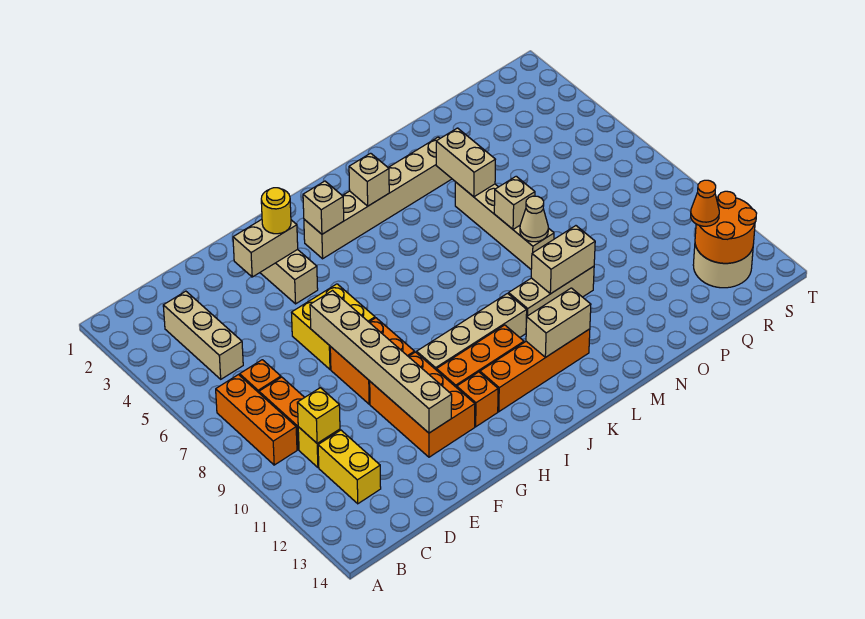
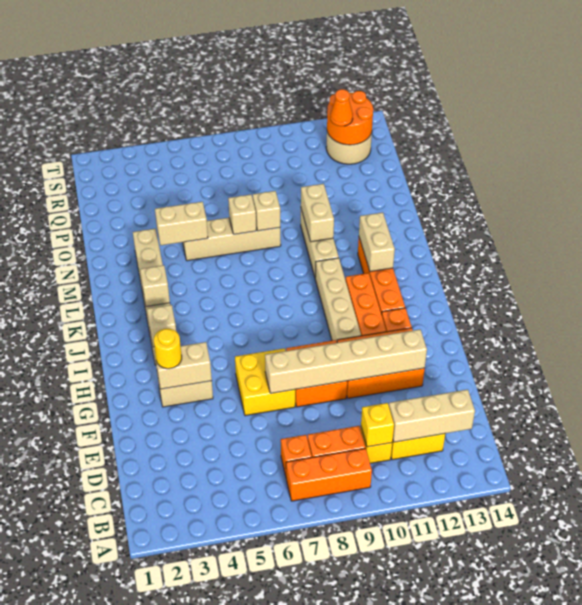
tan brick C3:C5 level 1 -> tan brick C11:C13 level 2
tan brick F3:G3 level 2 -> tan brick G3:G4 level 2
tan cone N8 level 2 -> tan brick N8 level 2

